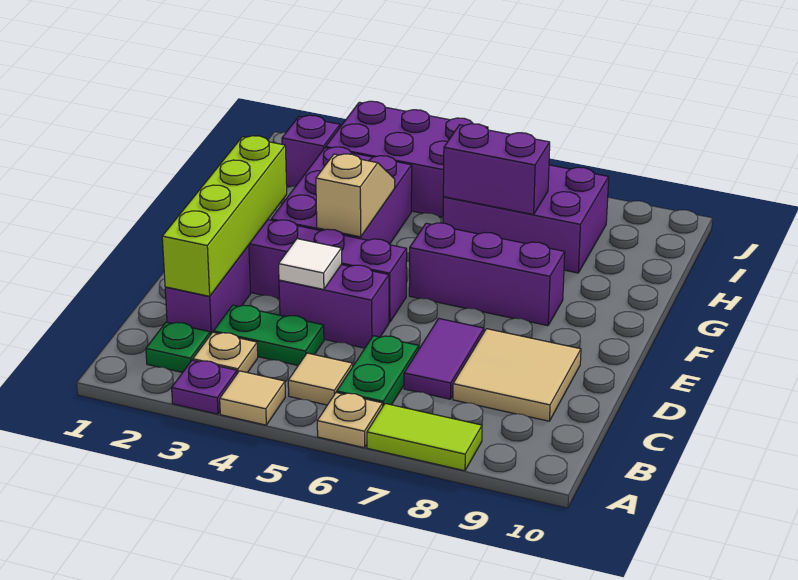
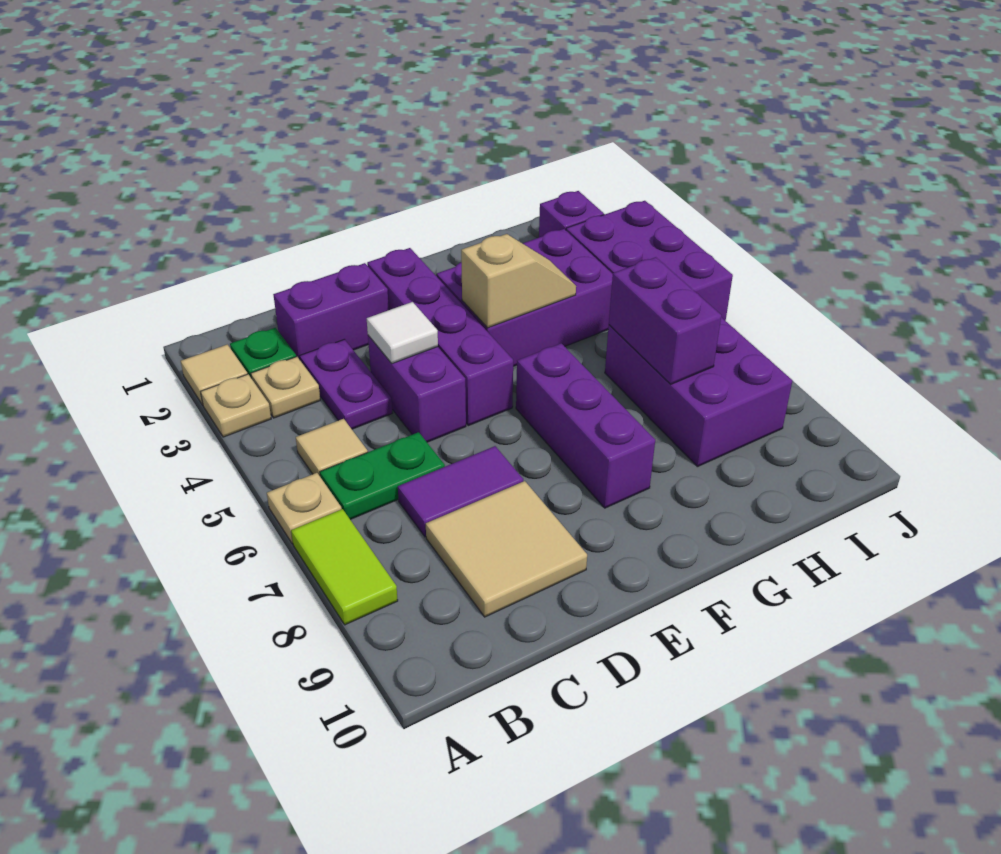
purple plate A3 level 1 -> tan plate A3 level 1
tan tile A4 level 1 -> tan tile A2 level 1
lime brick C2:F2 level 2 -> none
green plate C3:C4 level 1 -> purple plate C3:C4 level 1

